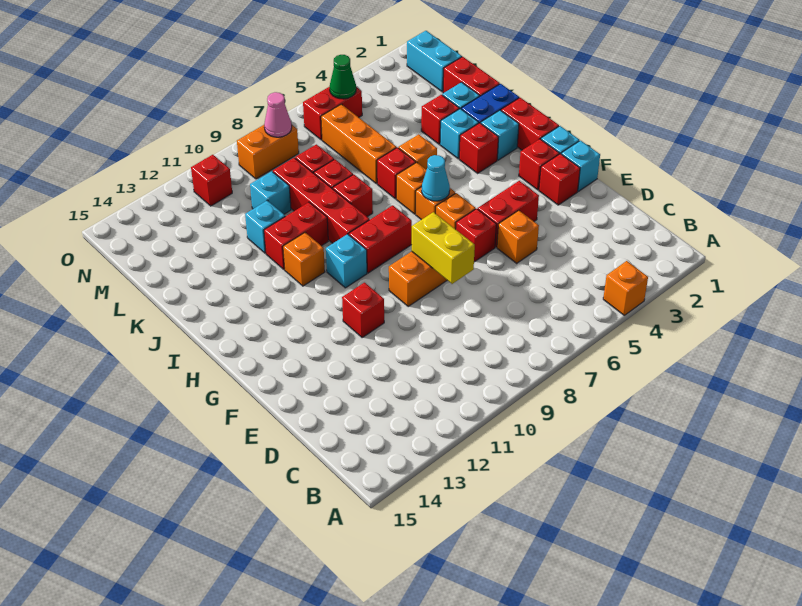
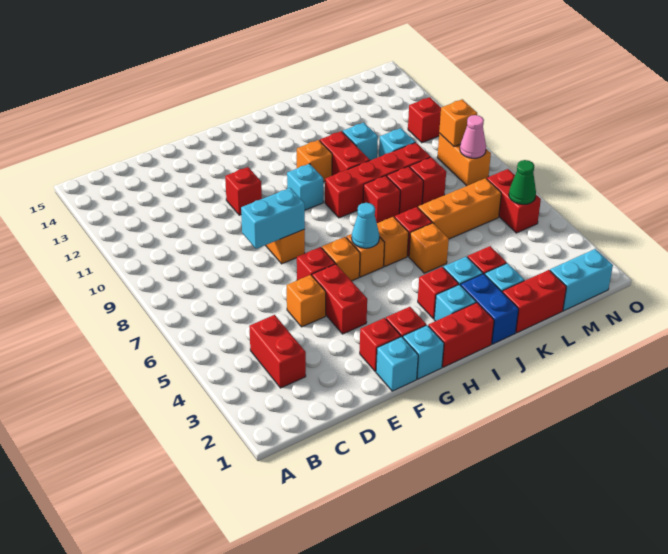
orange brick A4 level 1 -> orange brick N9 level 2
yellow brick E8:F8 level 2 -> cyan brick E8:F8 level 2
red brick H8:H9 level 1 -> red brick C3:C4 level 1

